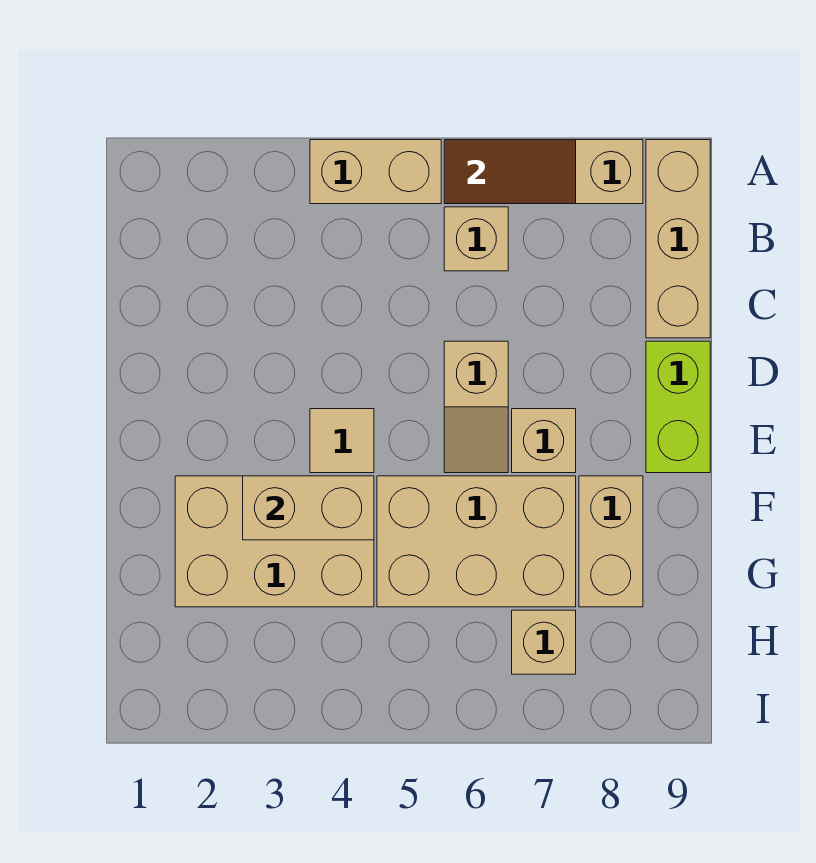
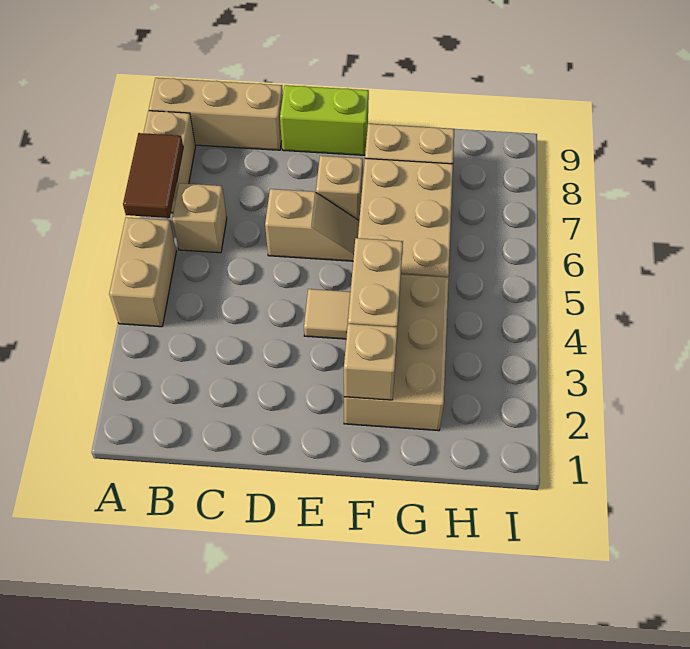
tan brick H7 level 1 -> tan brick F2 level 2

